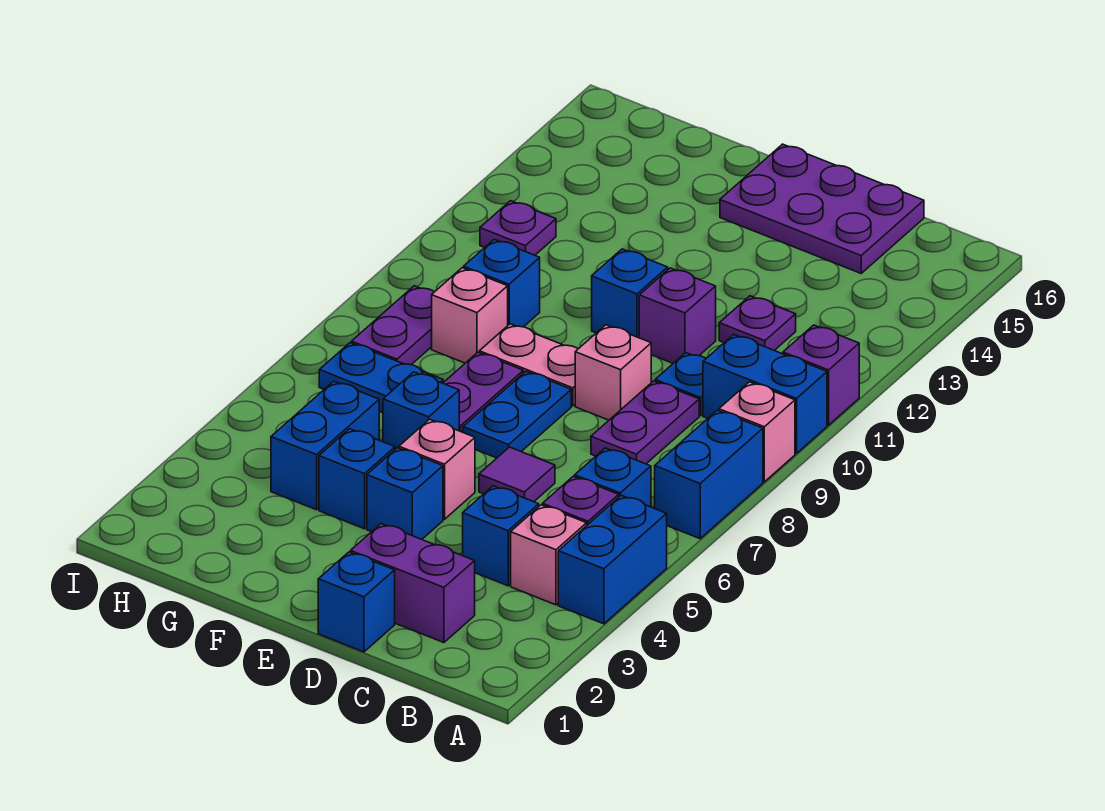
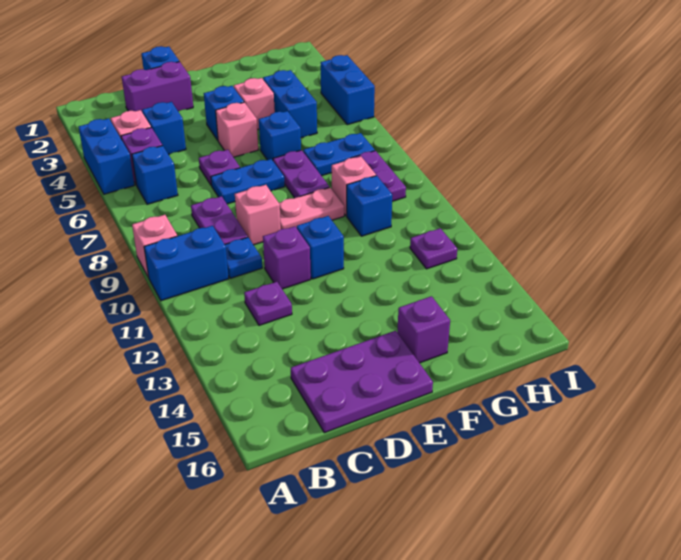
blue brick A7:A8 level 1 -> blue brick I4:I5 level 1
purple brick A11 level 1 -> purple brick F15 level 1
purple tile D6 level 1 -> purple plate D6 level 1
blue plate E7:E8 level 1 -> blue plate D7:E7 level 1
blue brick F4 level 1 -> pink brick F4 level 1

